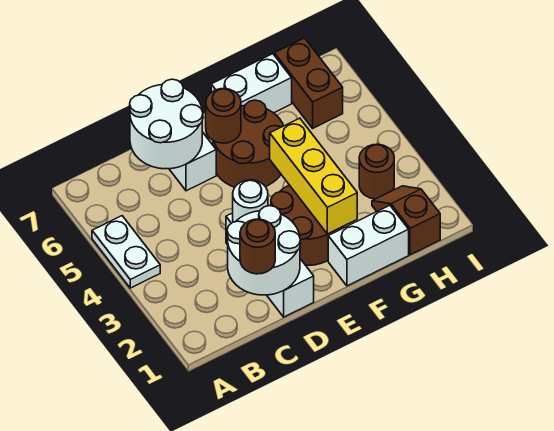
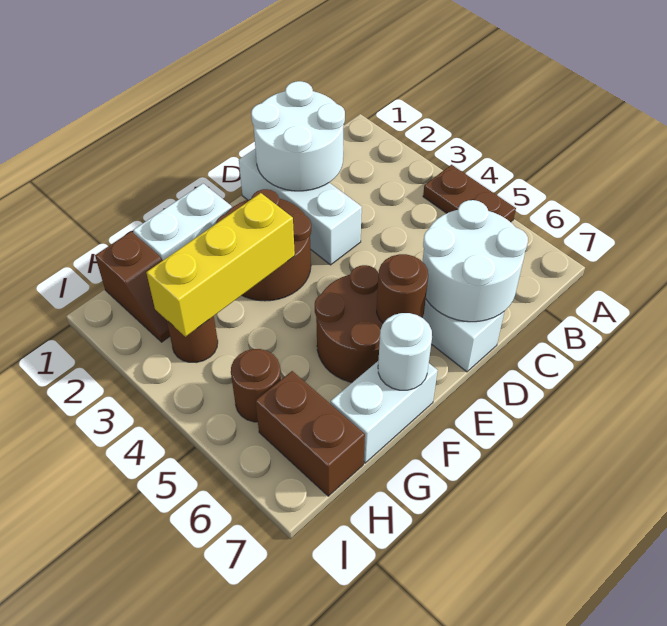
white plate A4:A5 level 1 -> brown plate A4:A5 level 1
brown round brick C1 level 3 -> brown round brick H5 level 1
white round brick D3 level 2 -> white round brick F7 level 2
yellow brick F2:F4 level 2 -> yellow brick F3:H3 level 2

